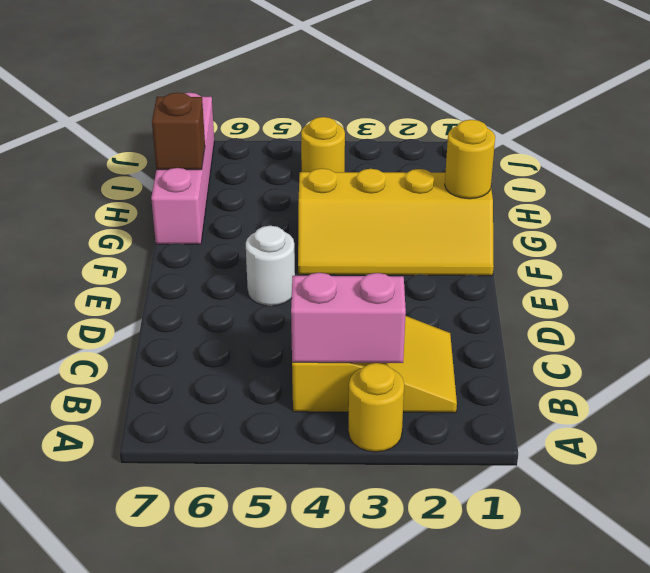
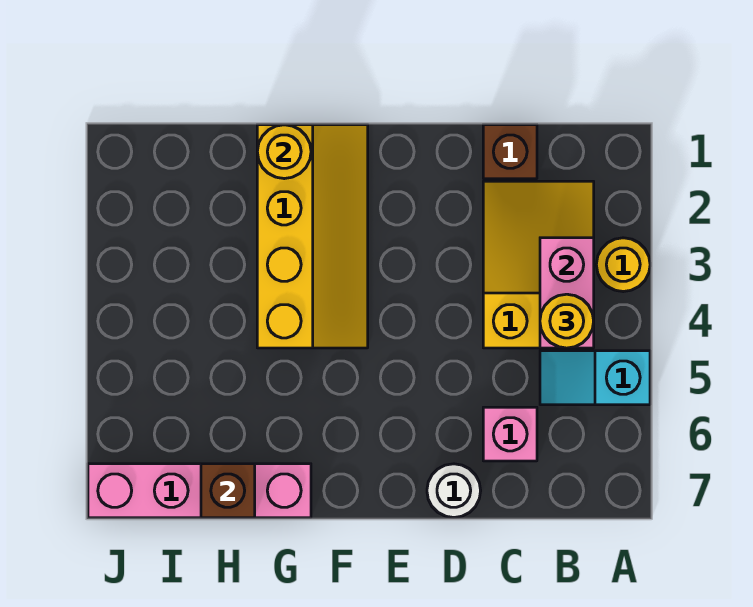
none -> cyan slope A5:B5 level 1 top A
none -> brown brick C1 level 1
none -> pink brick C6 level 1
white round brick E5 level 1 -> white round brick D7 level 1
yellow round brick I4 level 1 -> yellow round brick B4 level 3

